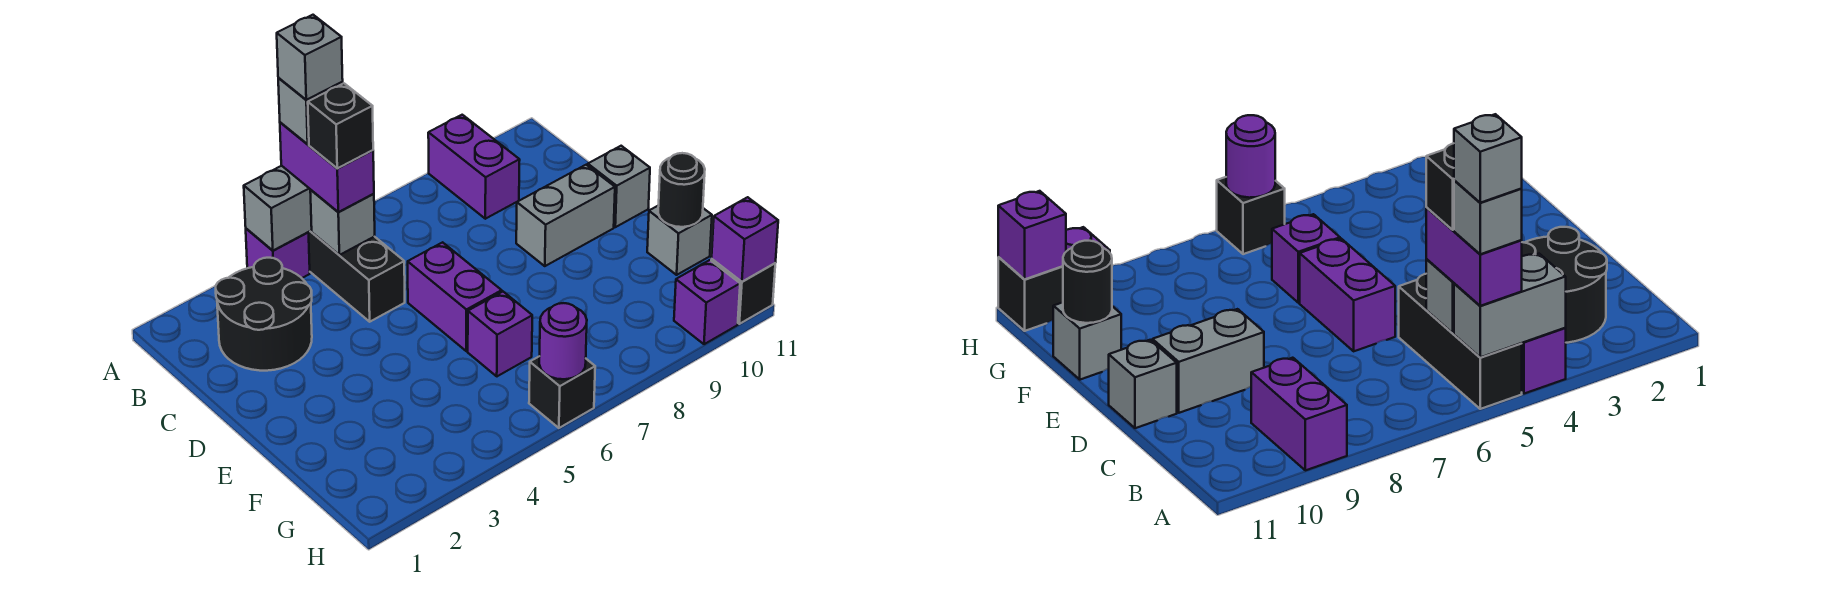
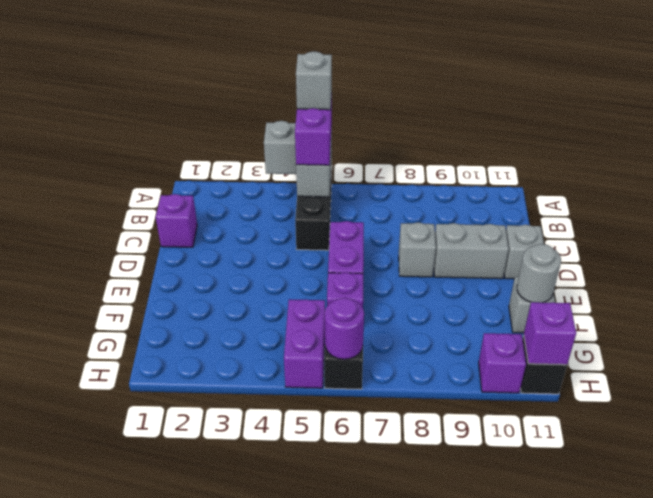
purple brick A4 level 1 -> purple brick C1 level 1
grey brick A5 level 5 -> grey brick D8 level 1
purple brick A9:B9 level 1 -> purple brick G5:H5 level 1
black round brick B2:C3 level 1 -> none
black brick B5 level 4 -> none
black round brick F11 level 2 -> grey round brick F11 level 2

